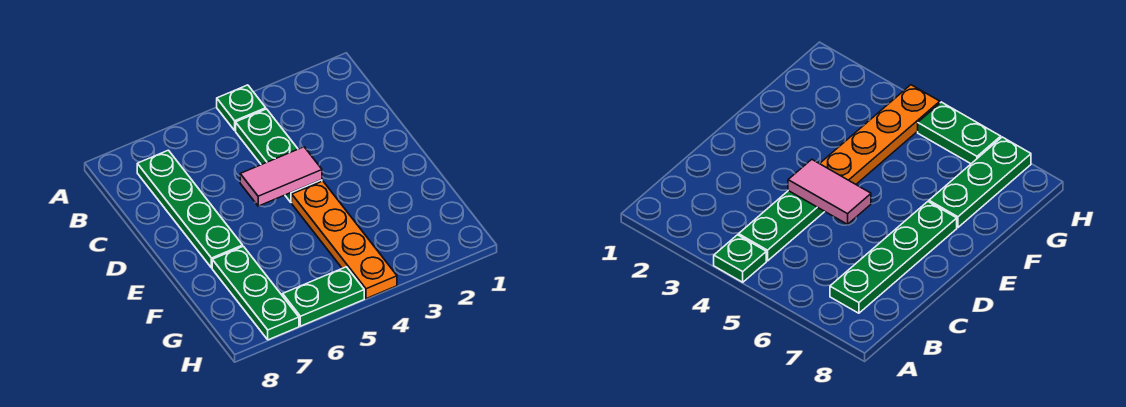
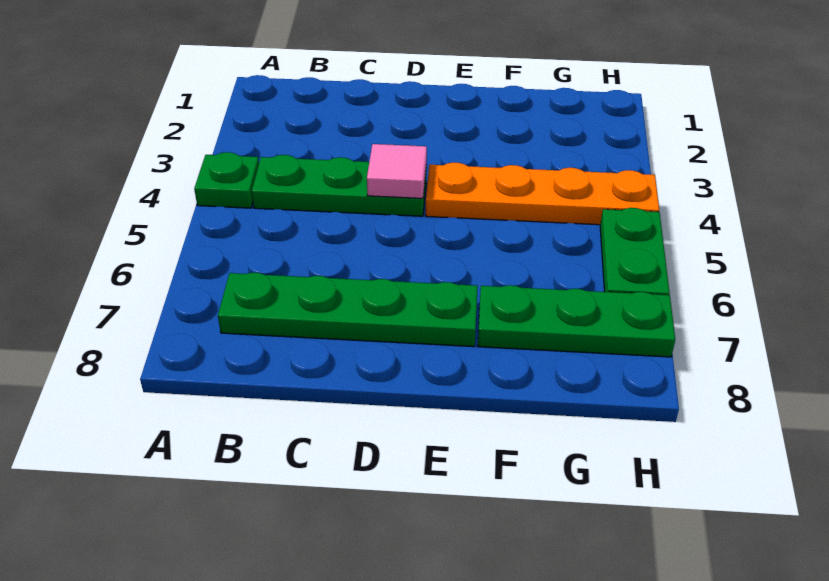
pink tile D4:D5 level 2 -> pink tile D4 level 2

